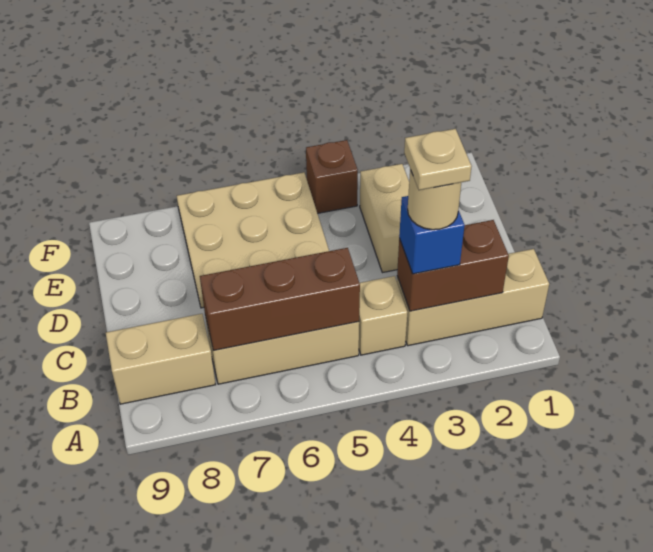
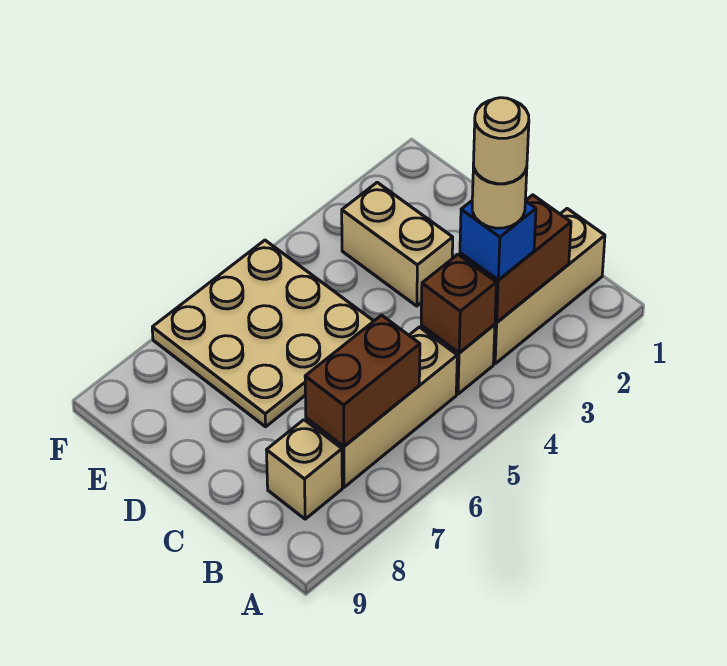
tan plate B3 level 5 -> tan round brick B3 level 5
brown brick B5:B7 level 2 -> brown brick B6:B7 level 2
tan brick B8:B9 level 1 -> tan brick B8 level 1
brown brick F4 level 1 -> brown brick B4 level 2

